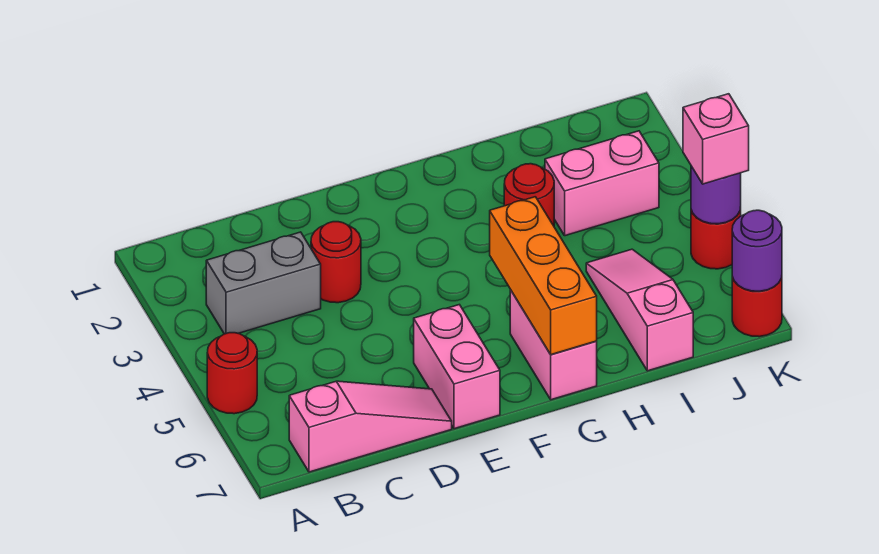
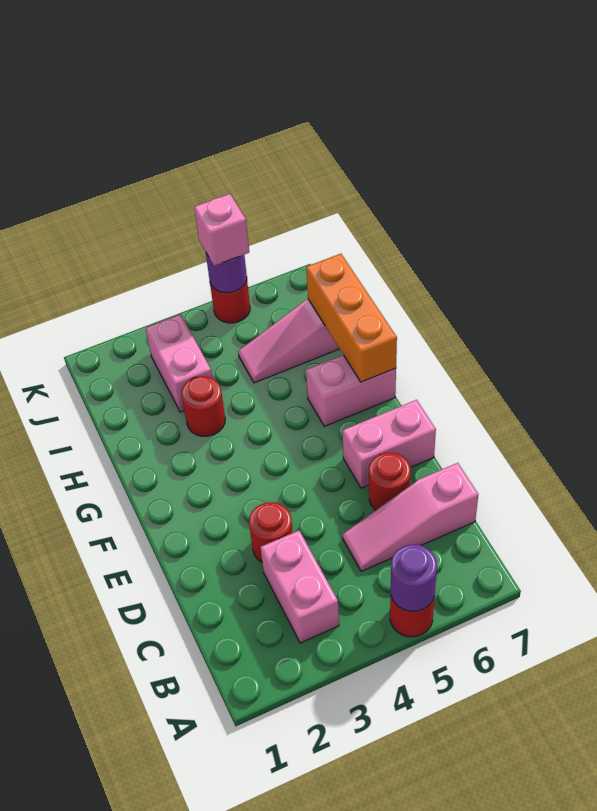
grey brick B3:C3 level 1 -> pink brick B3:C3 level 1
pink slope B7:D7 level 1 top B -> pink slope C5:C7 level 1 top 7
orange brick G5:G7 level 2 -> orange brick G7:I7 level 2
red round brick K7 level 1 -> red round brick D6 level 1
purple round brick K7 level 2 -> purple round brick A5 level 2

